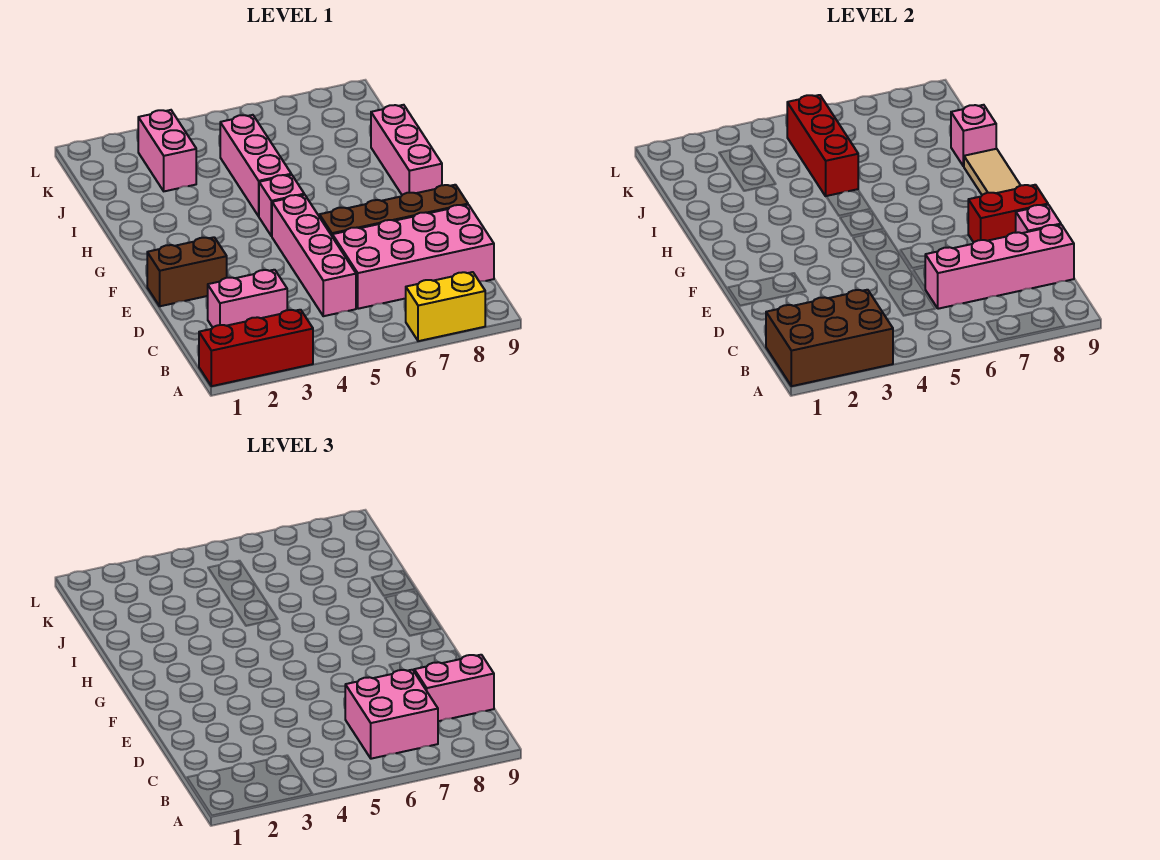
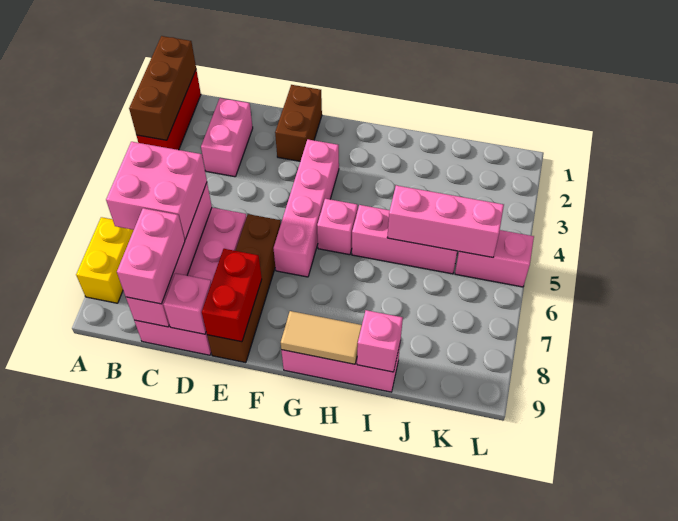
brown brick A1:B3 level 2 -> brown brick A1:A3 level 2
pink brick C5:F5 level 1 -> pink brick F3:F6 level 1
red brick I5:K5 level 2 -> pink brick I5:K5 level 2
pink brick J3:K3 level 1 -> pink brick K5:L5 level 1

